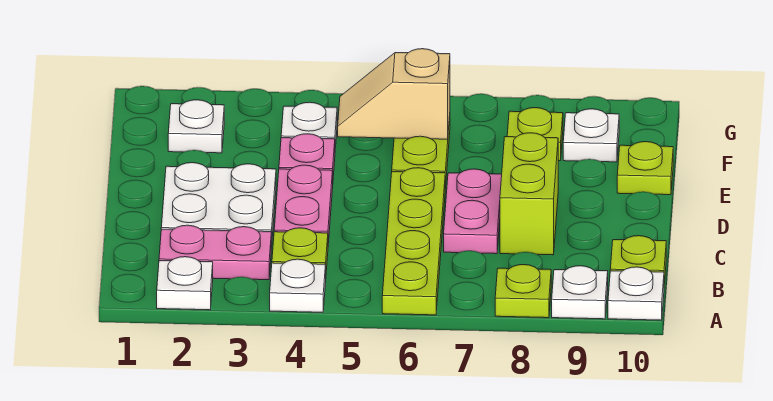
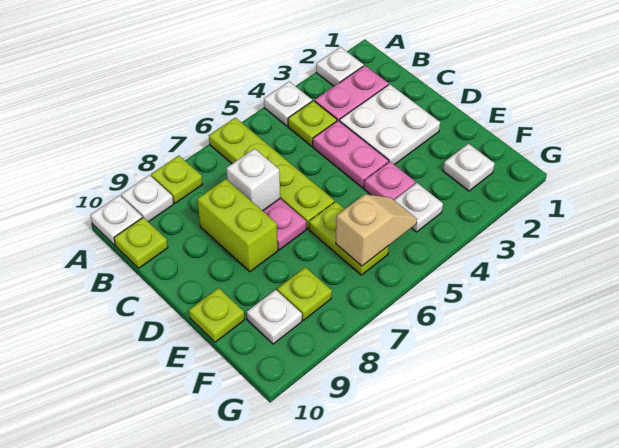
none -> white brick C7 level 2

